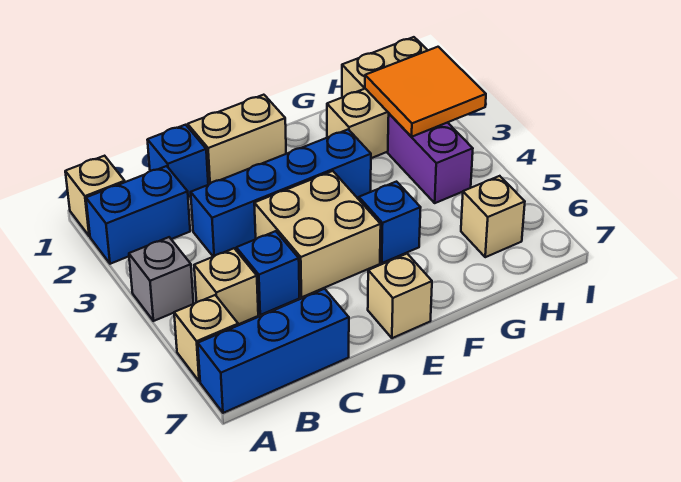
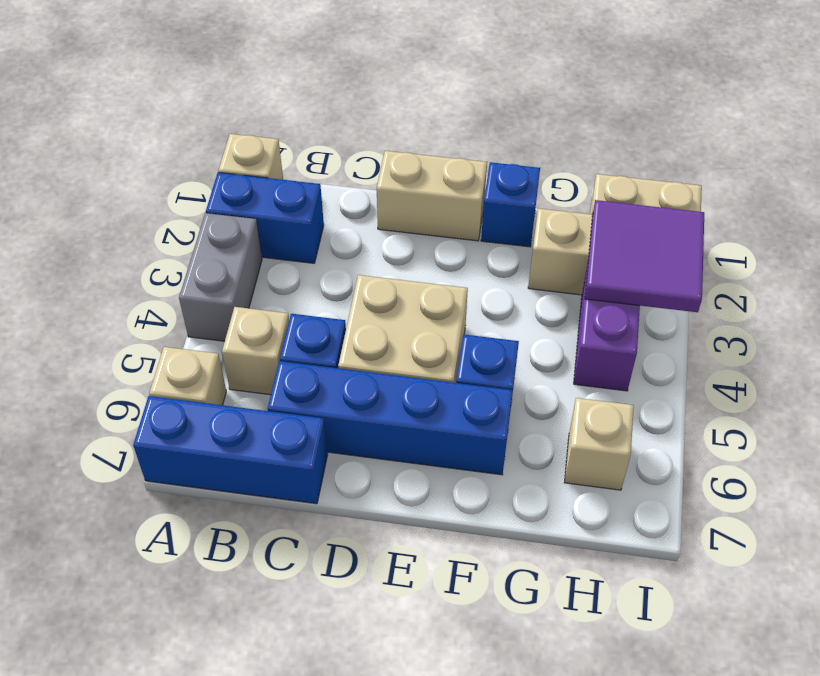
grey brick A4 level 1 -> grey brick A3:A4 level 1
blue brick C1 level 1 -> blue brick F1 level 1
blue brick C3:F3 level 1 -> blue brick C6:F6 level 1
tan brick E7 level 1 -> none
orange tile H2:I3 level 2 -> purple tile H2:I3 level 2

